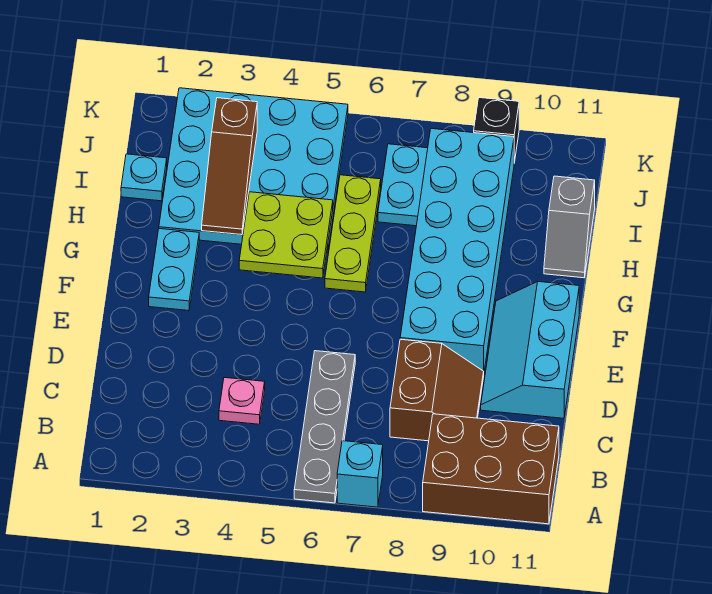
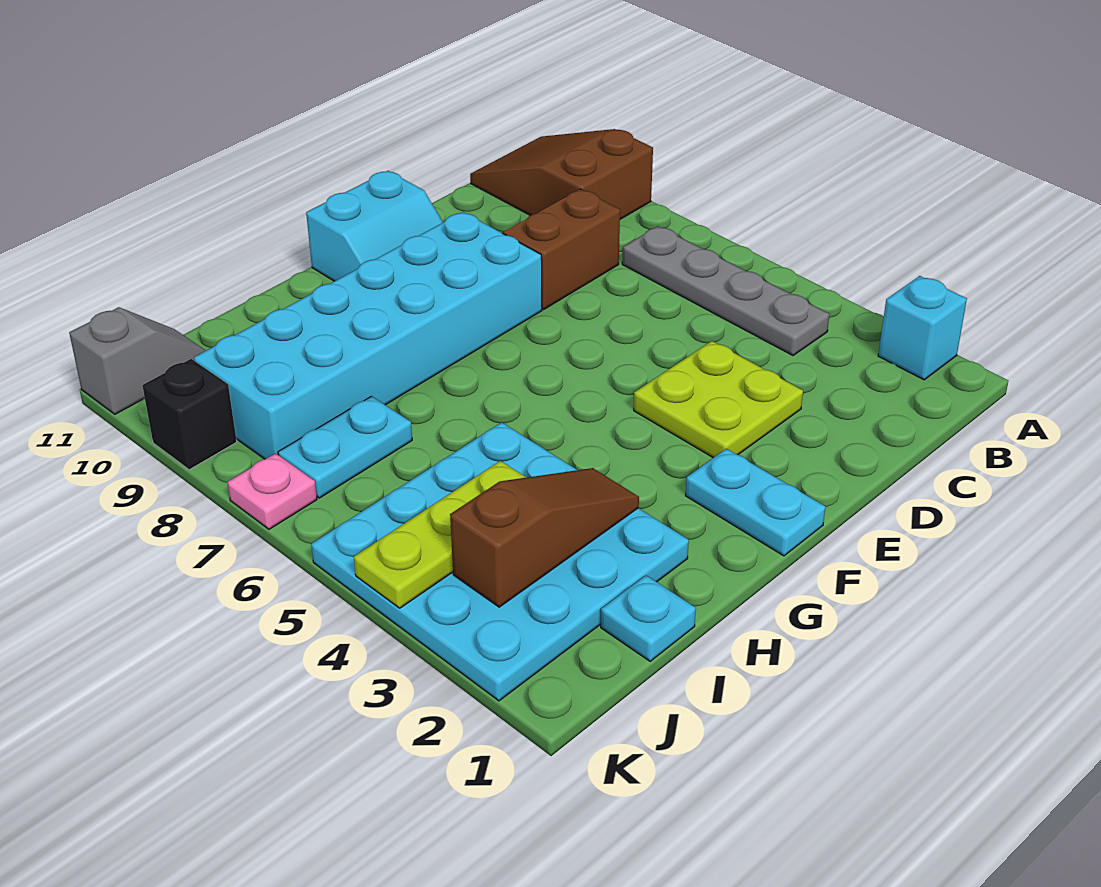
grey plate A6:D6 level 1 -> grey plate B4:B7 level 1
cyan brick A7 level 1 -> cyan brick A2 level 1
brown brick A9:B11 level 1 -> brown slope A9:B11 level 1 top 9
pink plate C4 level 1 -> pink plate K7 level 1
cyan slope D10:F11 level 1 top 11 -> cyan slope E10:F11 level 1 top 11
cyan plate F2:G2 level 1 -> cyan plate F1:F2 level 1
lime plate G4:H5 level 2 -> lime plate D3:E4 level 1
lime plate G6:I6 level 1 -> lime plate I4:K4 level 2
grey slope H11:I11 level 1 top I -> grey slope J11:K11 level 1 top K

